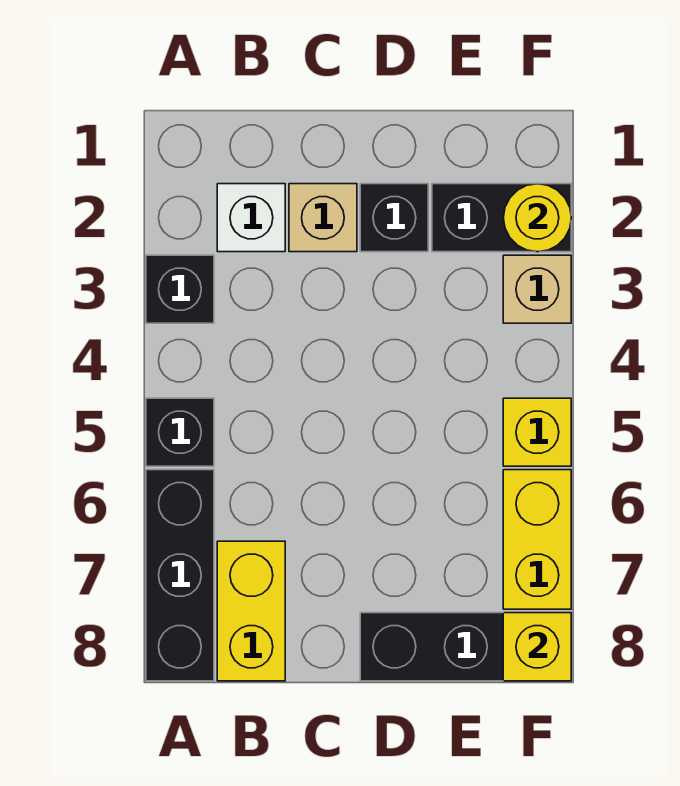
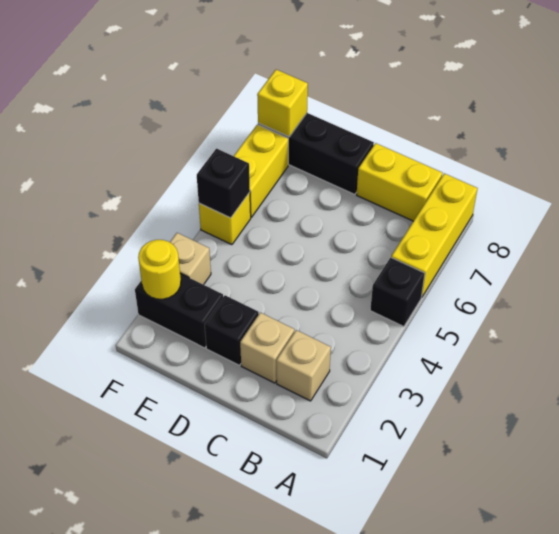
black brick A3 level 1 -> black brick F5 level 2
black brick A6:A8 level 1 -> yellow brick A6:A8 level 1
white brick B2 level 1 -> tan brick B2 level 1
yellow brick B7:B8 level 1 -> yellow brick B8:C8 level 1

